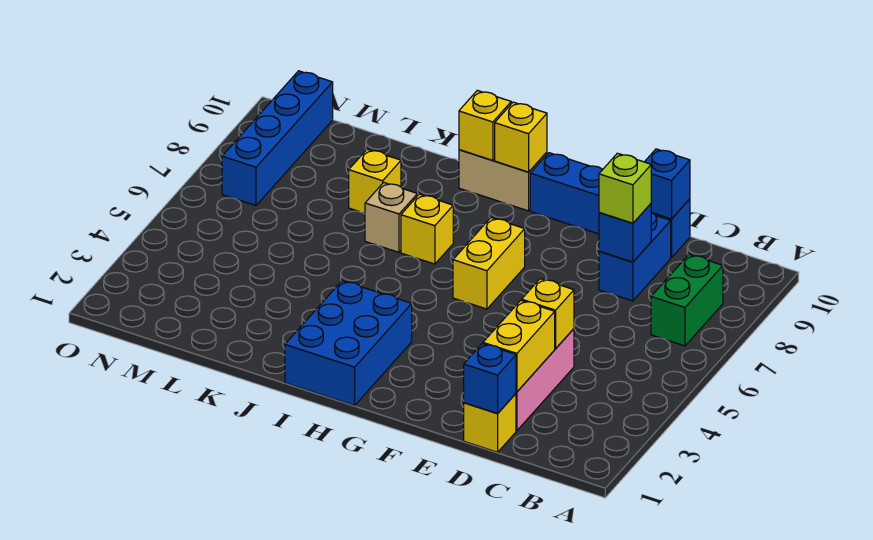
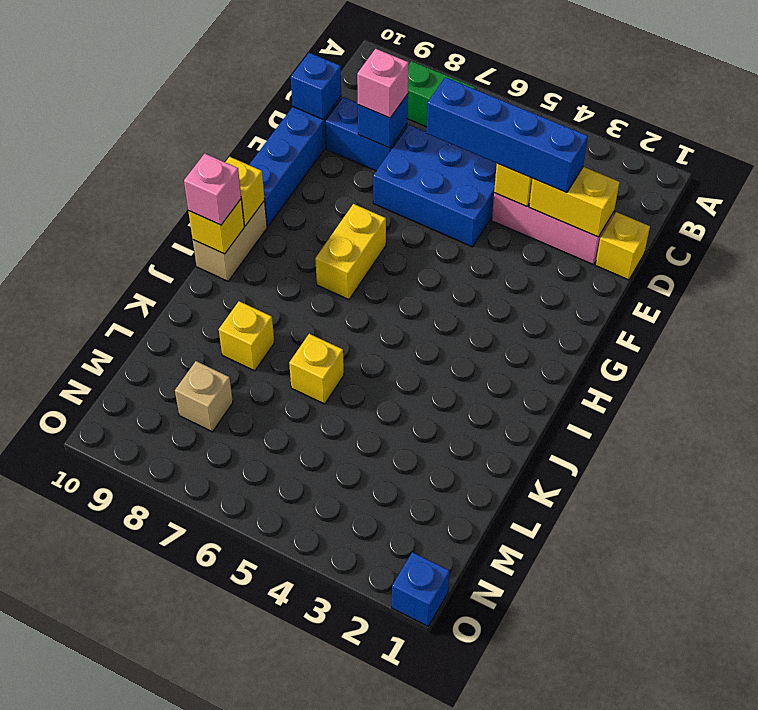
blue brick D1 level 2 -> blue brick O1 level 1
lime brick D8 level 3 -> pink brick D8 level 3
yellow brick G6:G7 level 1 -> yellow brick G7:H7 level 1
blue brick H1:I3 level 1 -> blue brick D5:E7 level 1
yellow brick I7 level 1 -> yellow brick K6 level 1
none -> pink brick I10 level 3
tan brick J7 level 1 -> tan brick M8 level 1
blue brick N7:N10 level 1 -> blue brick D3:D6 level 3

